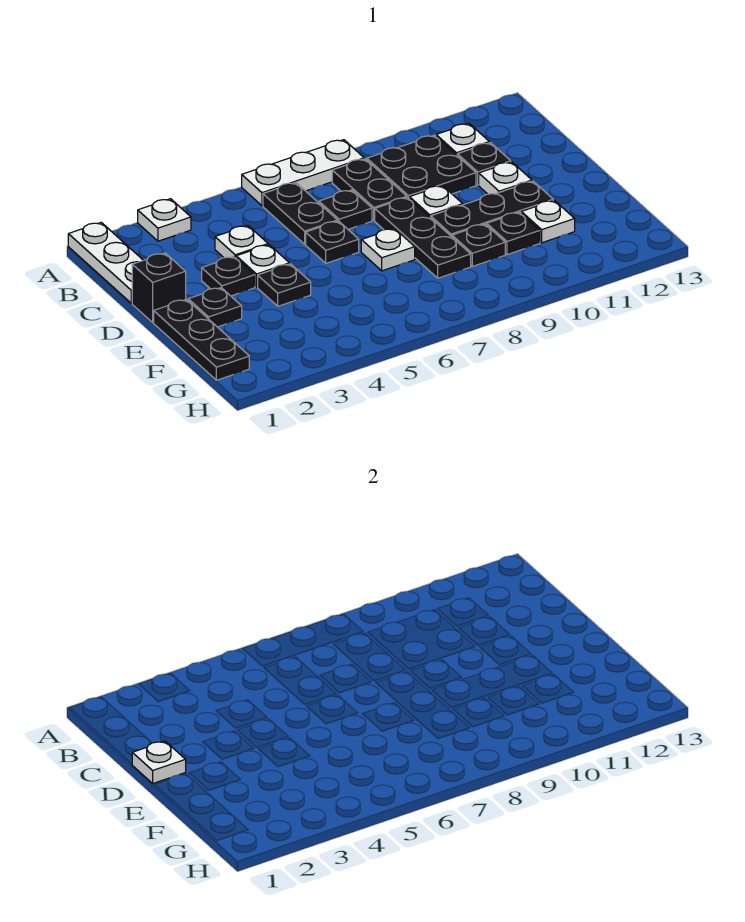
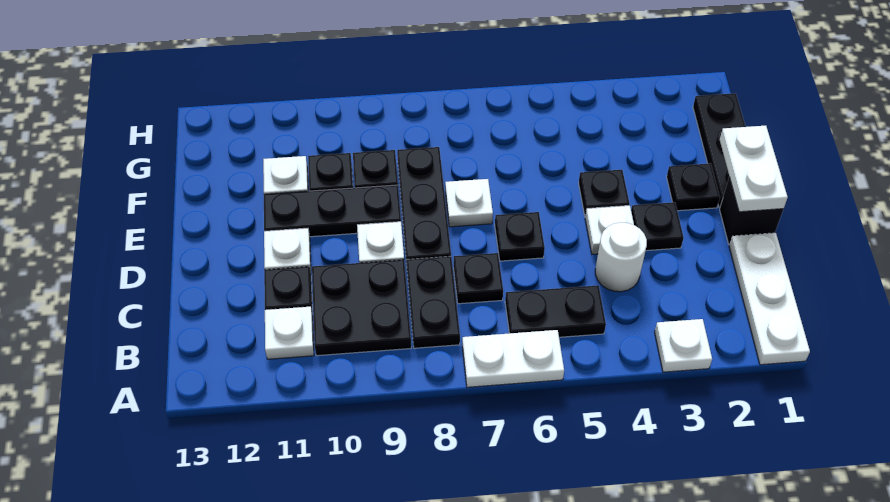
white plate A6:A8 level 1 -> white plate A6:A7 level 1
black plate B6:C6 level 1 -> black plate B5:B6 level 1
white plate C4 level 1 -> white round brick C4 level 1
white plate D1 level 2 -> white plate D1:E1 level 2

